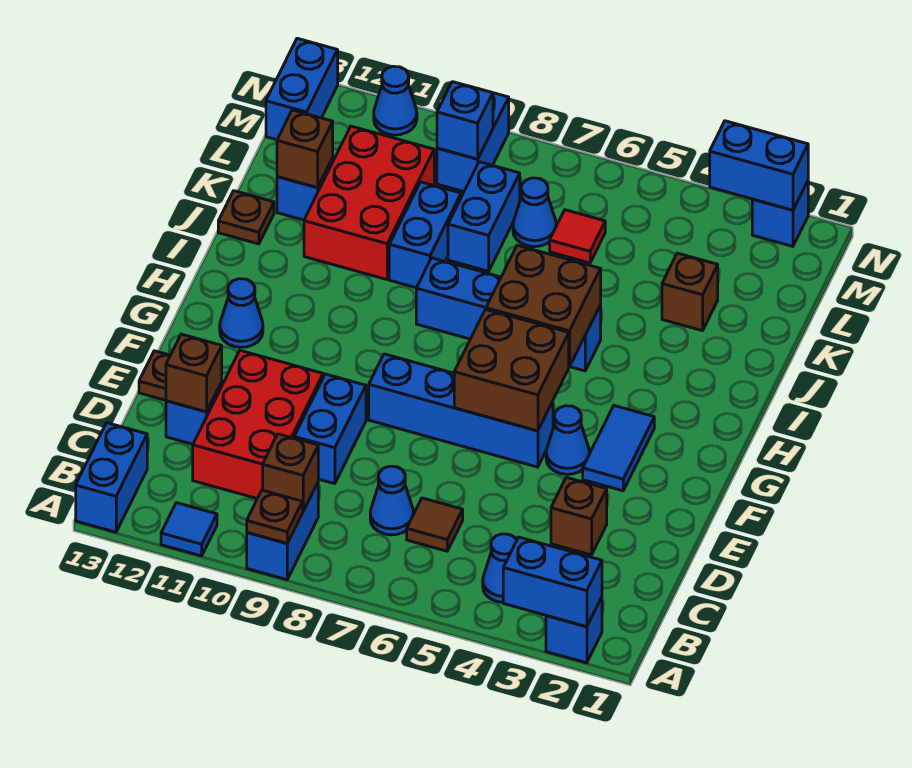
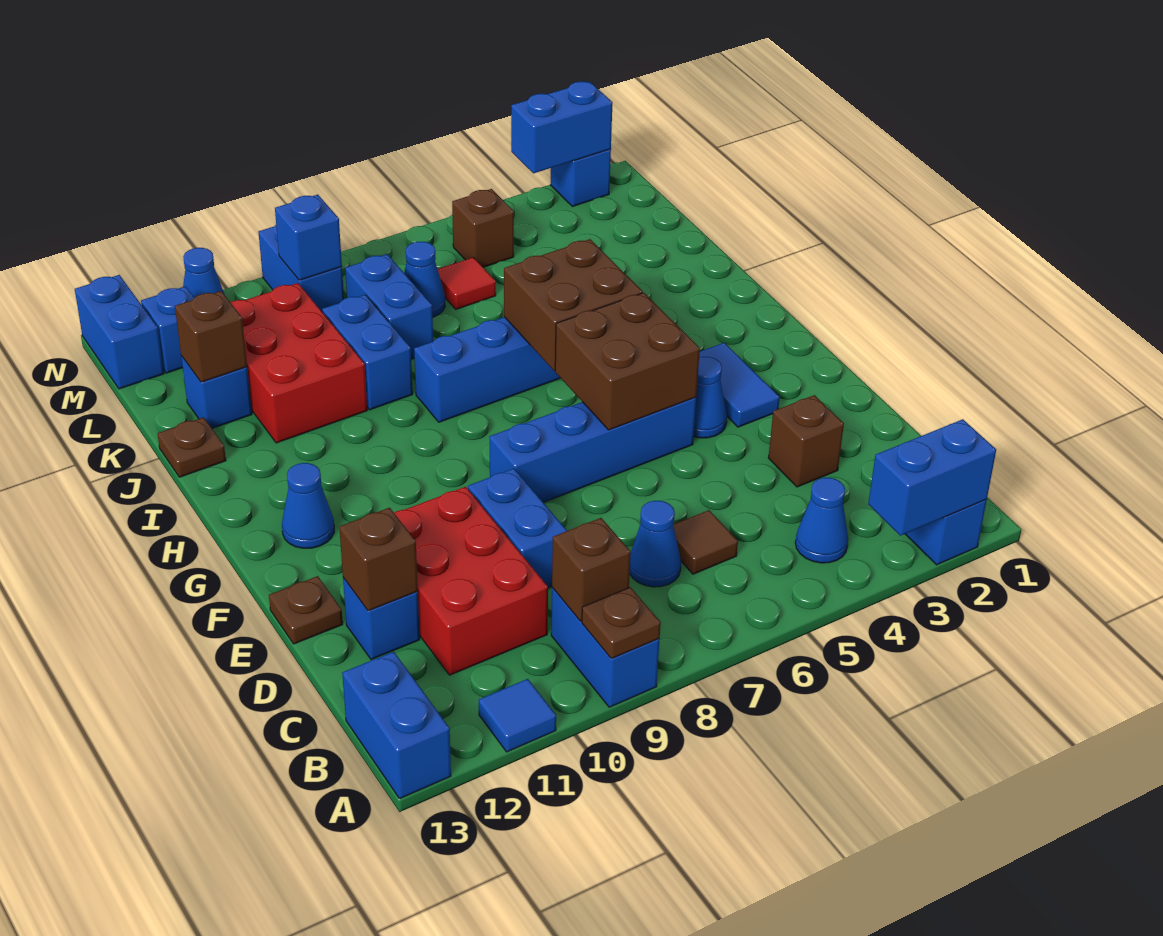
brown brick K3 level 1 -> brown brick M5 level 1
none -> blue brick M12 level 1

